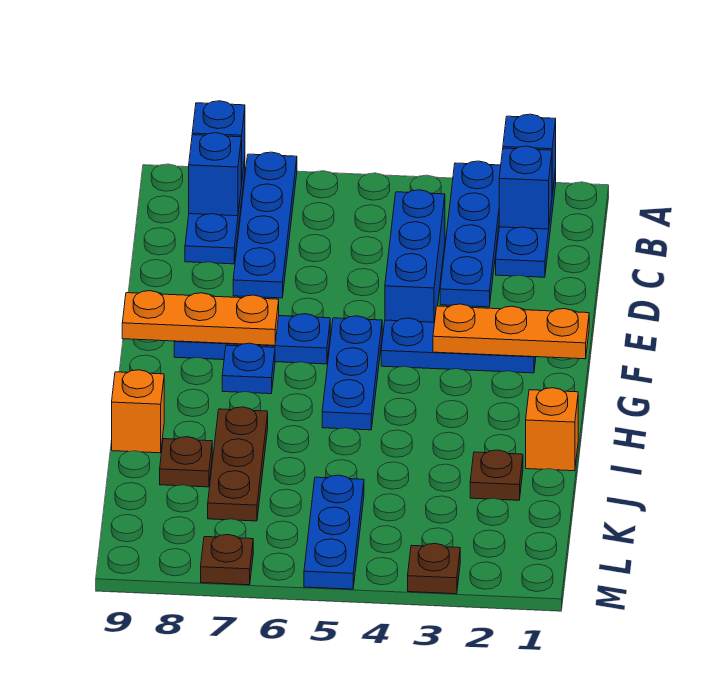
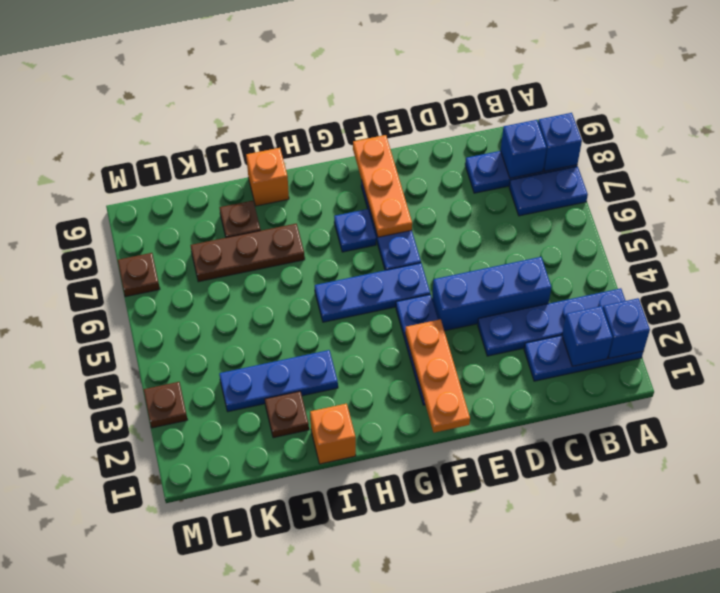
blue plate A7:D7 level 1 -> blue plate A7:B7 level 1
blue plate K5:M5 level 1 -> blue plate I3:K3 level 1

